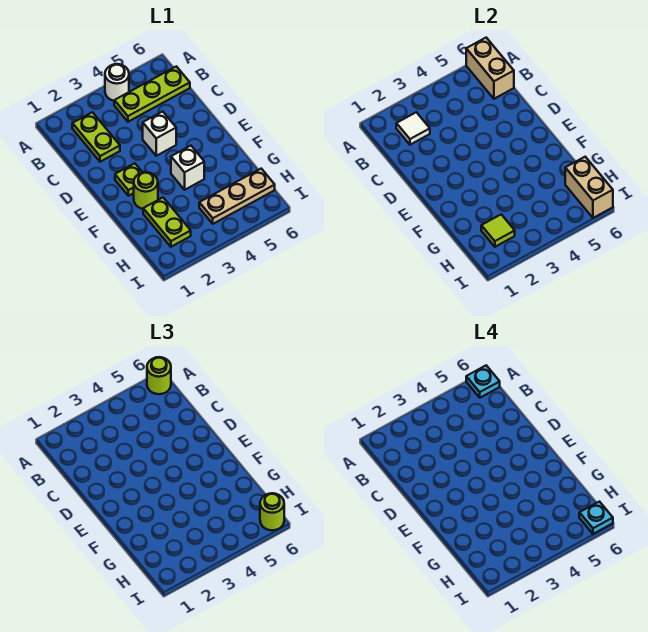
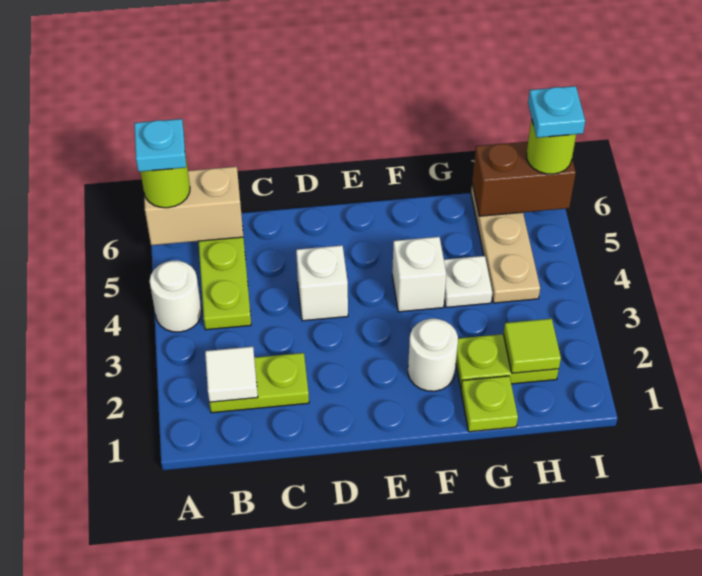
lime plate E2 level 1 -> lime plate G1 level 1
lime round brick F2 level 1 -> white round brick F2 level 1
none -> white plate G4 level 1
tan brick H6:I6 level 2 -> brown brick H6:I6 level 2

